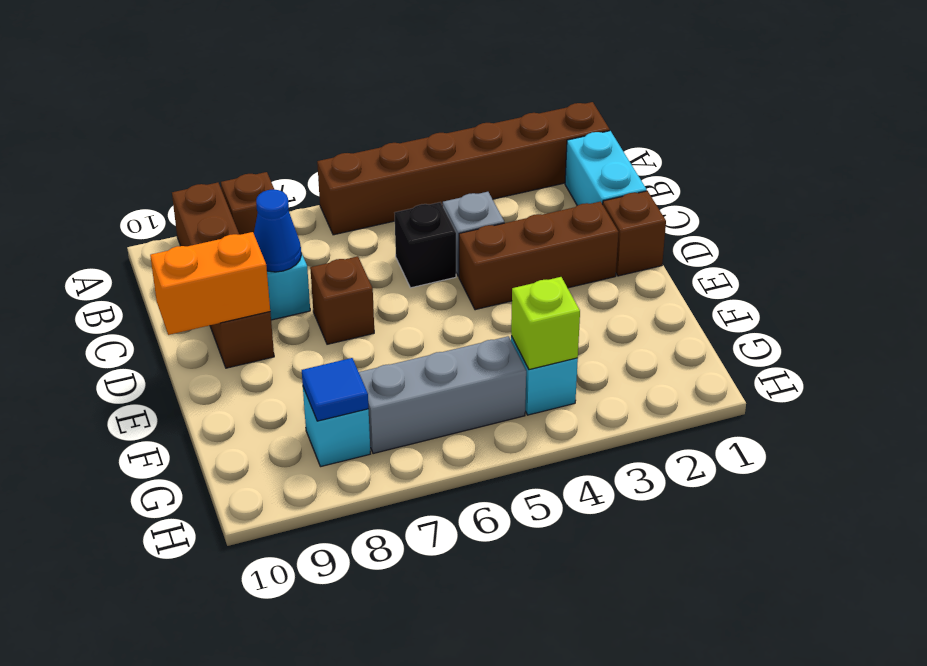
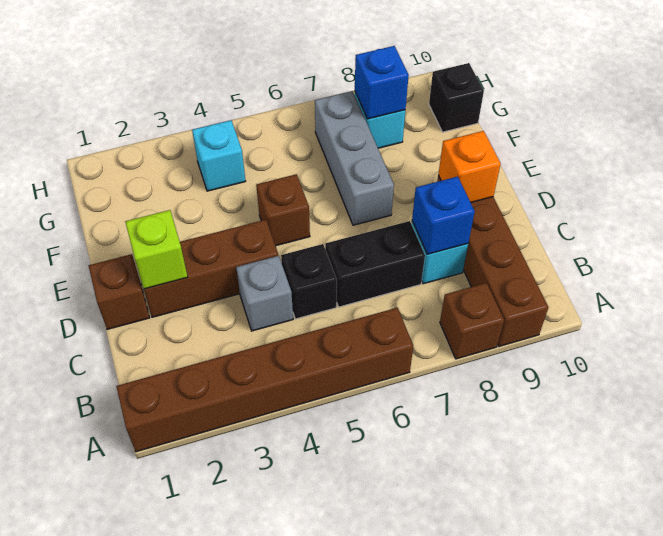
cyan brick B1:C1 level 1 -> none
none -> black brick C6:C7 level 1
blue cone C8 level 2 -> blue brick C8 level 2
brown brick D7 level 1 -> brown brick E5 level 1
orange brick D9:D10 level 2 -> orange brick D9 level 2
lime brick G4 level 2 -> lime brick D2 level 2
grey brick G5:G7 level 1 -> grey brick E7:G7 level 1
blue tile G8 level 2 -> blue brick G8 level 2
none -> black brick G10 level 1

